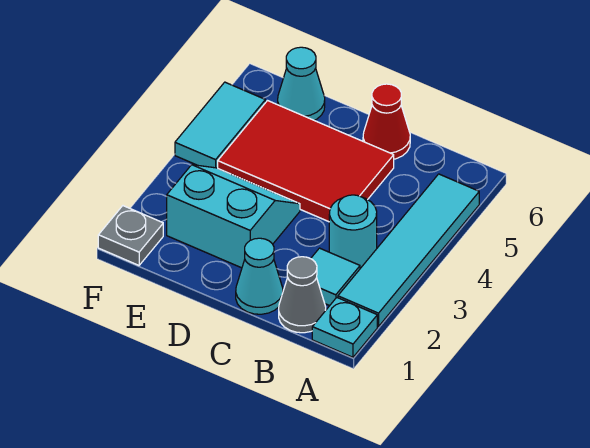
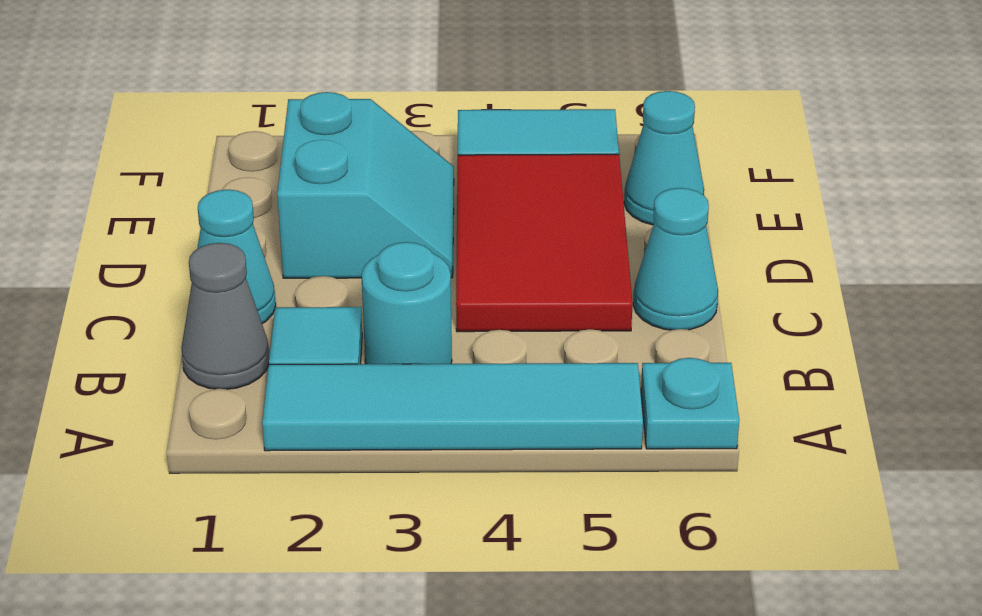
cyan plate A1 level 1 -> cyan plate A6 level 1
red cone C6 level 1 -> cyan cone C6 level 1
grey plate F1 level 1 -> none

